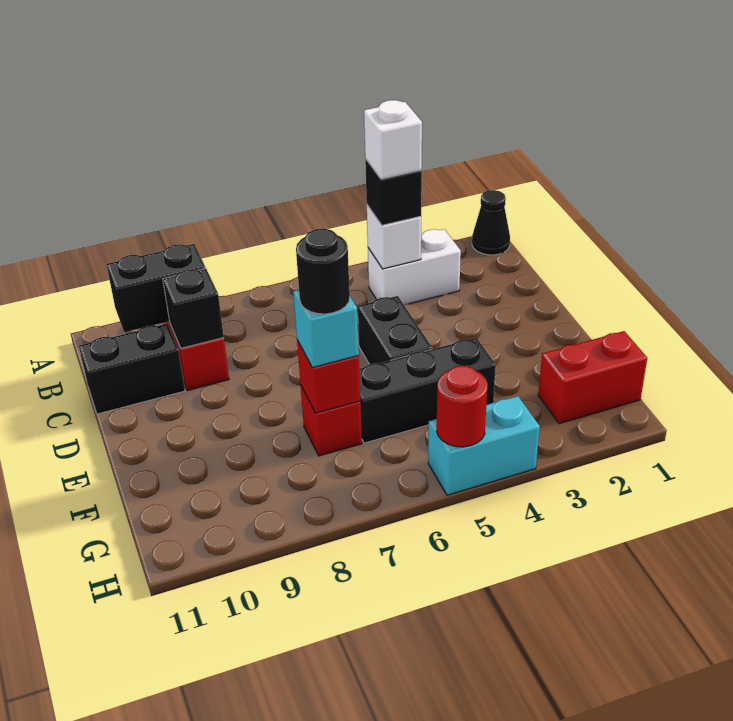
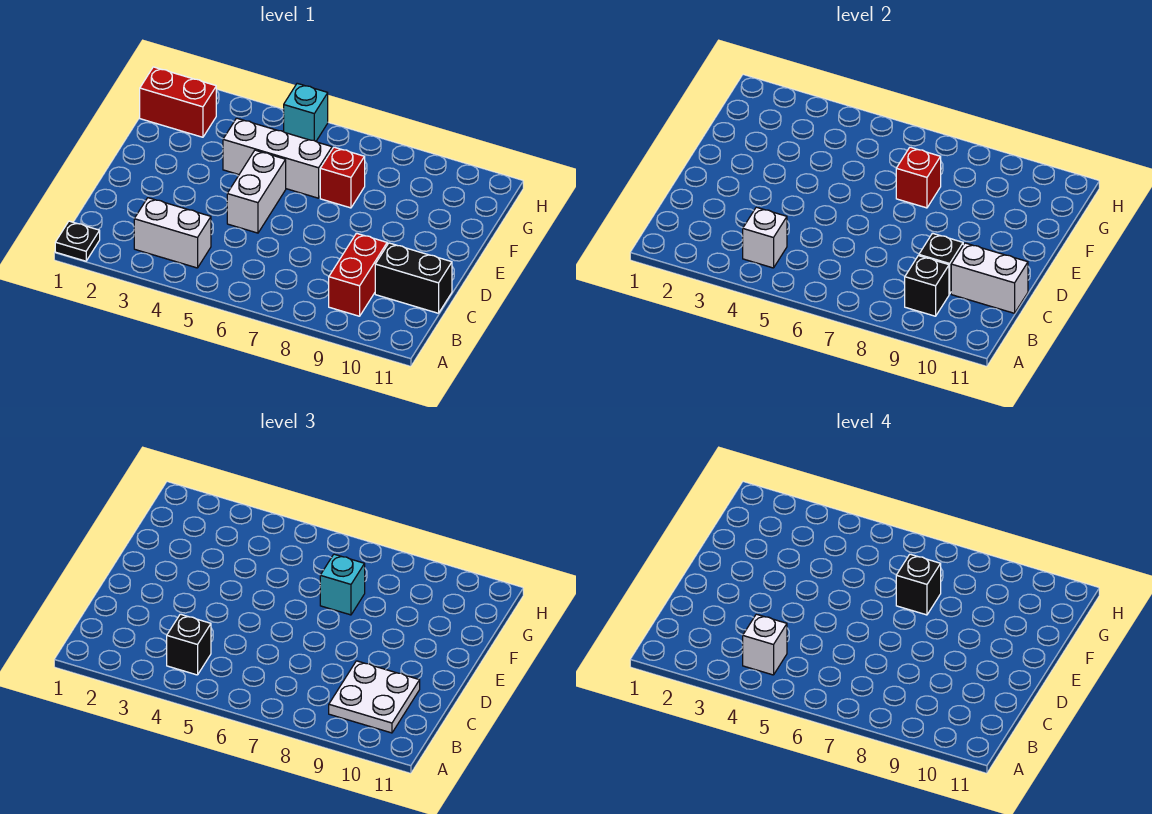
black cone A1 level 1 -> black plate A1 level 1
black brick B9:B10 level 2 -> black brick B9 level 2
none -> white plate B9:C10 level 3
none -> white brick C10:C11 level 2
black brick D5:E5 level 1 -> white brick D5:E5 level 1
black brick F4:F6 level 1 -> white brick F4:F6 level 1
black round brick F7 level 4 -> black brick F7 level 4
cyan brick H4:H5 level 1 -> cyan brick H5 level 1
red round brick H5 level 2 -> none

